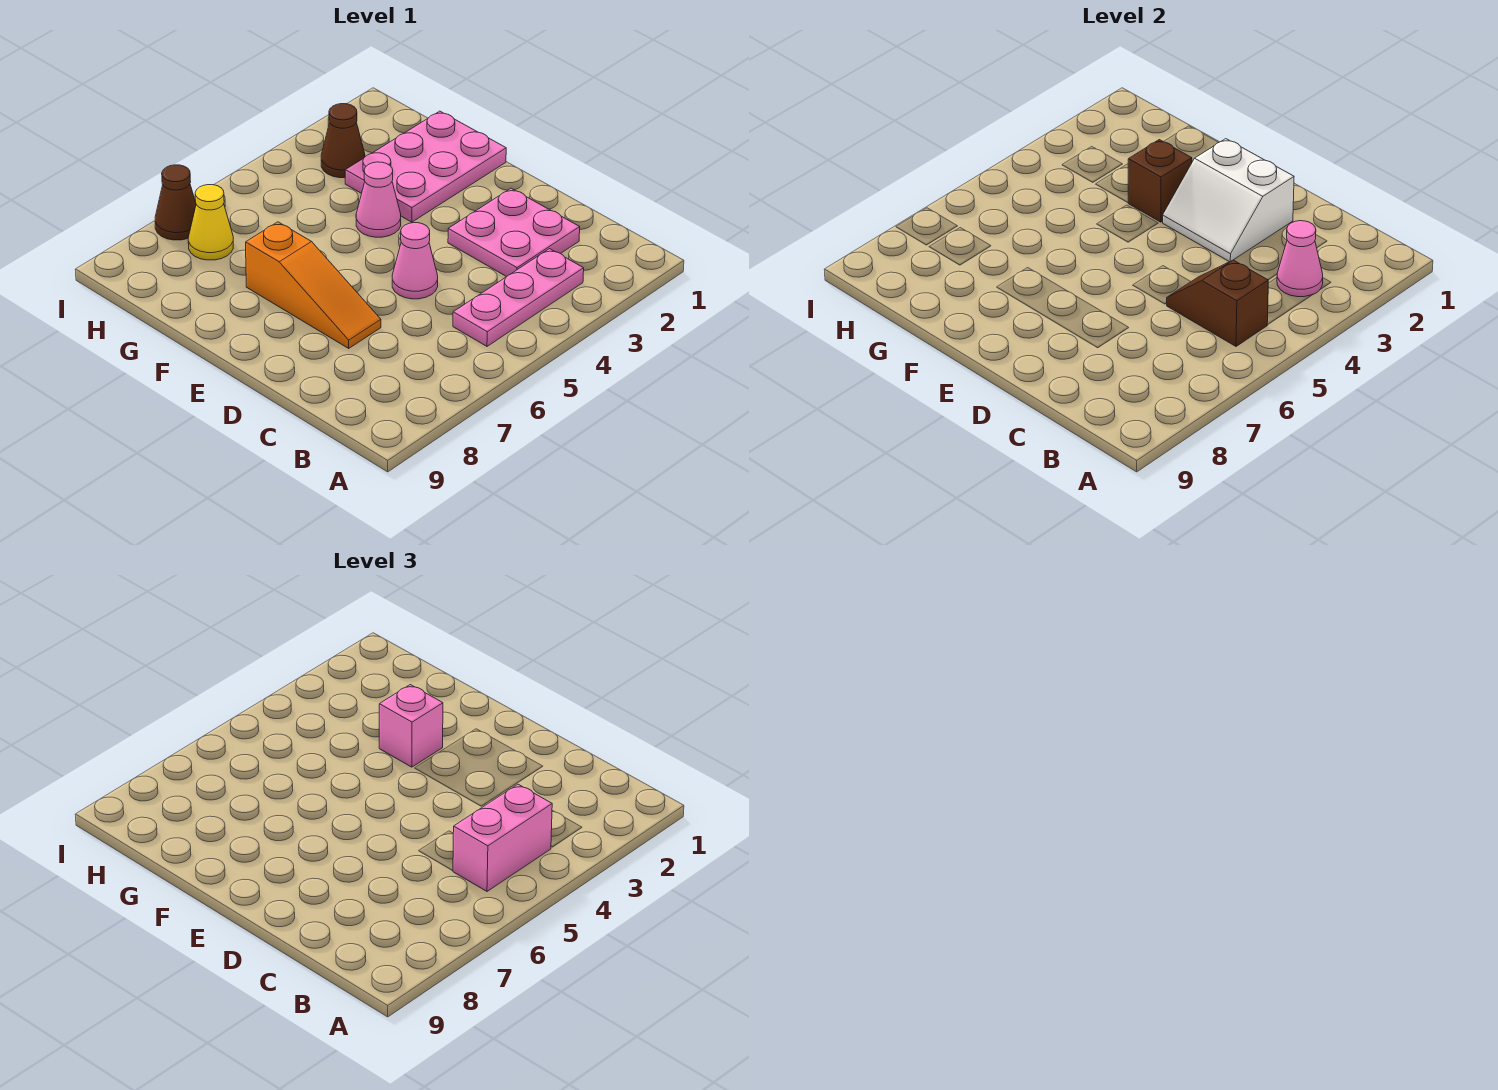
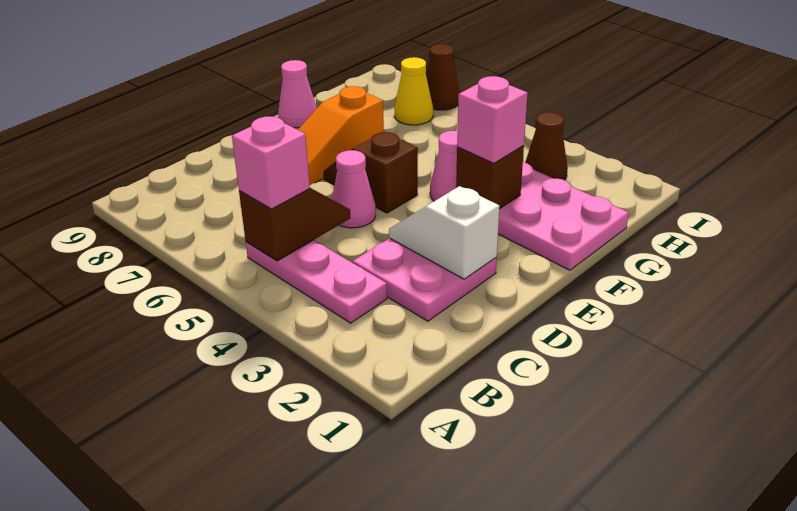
pink cone B3 level 2 -> pink cone F9 level 1
pink brick B4:B5 level 3 -> pink brick B5 level 3
white slope D2:E3 level 2 top 2 -> white slope D2:D3 level 2 top 2
none -> brown slope E5:E6 level 1 top 5

